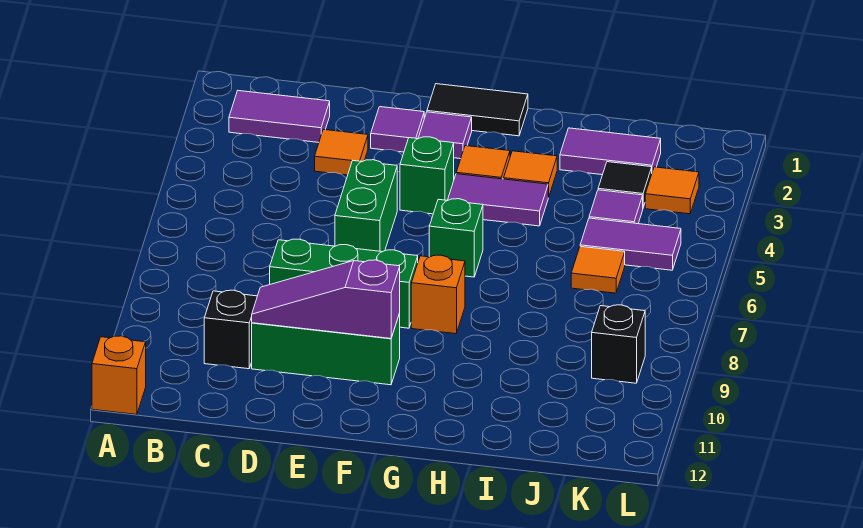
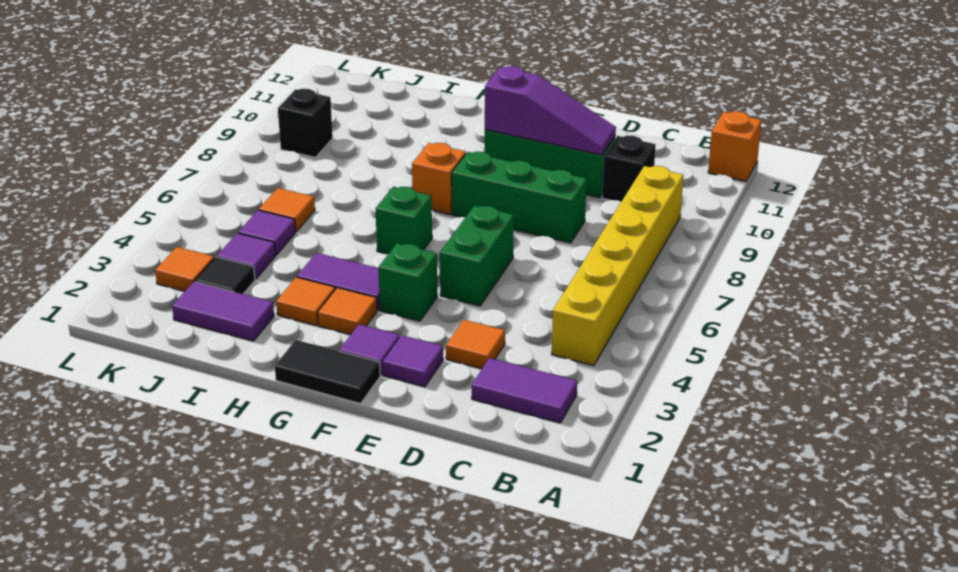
none -> yellow brick B4:B9 level 1
purple tile J5:K5 level 1 -> purple tile J5 level 1

